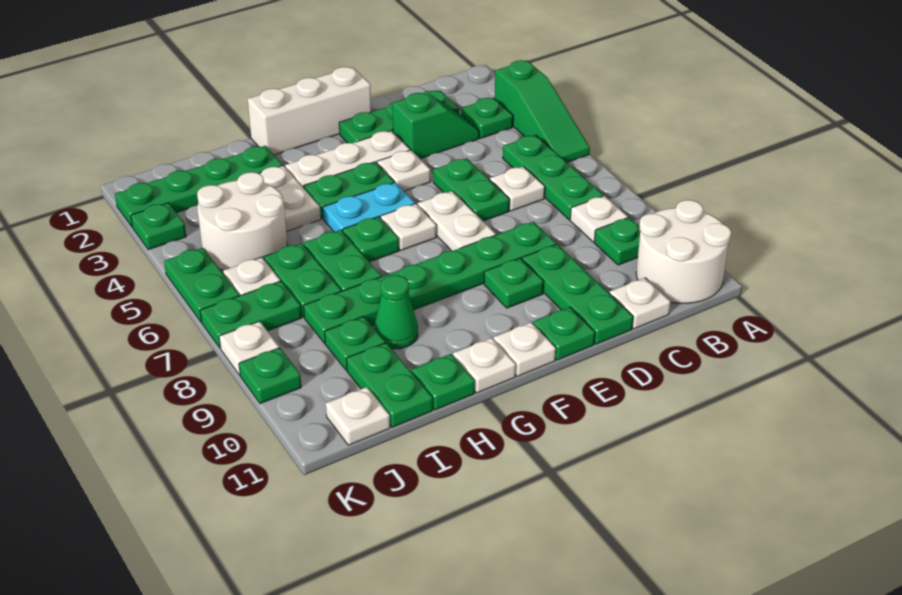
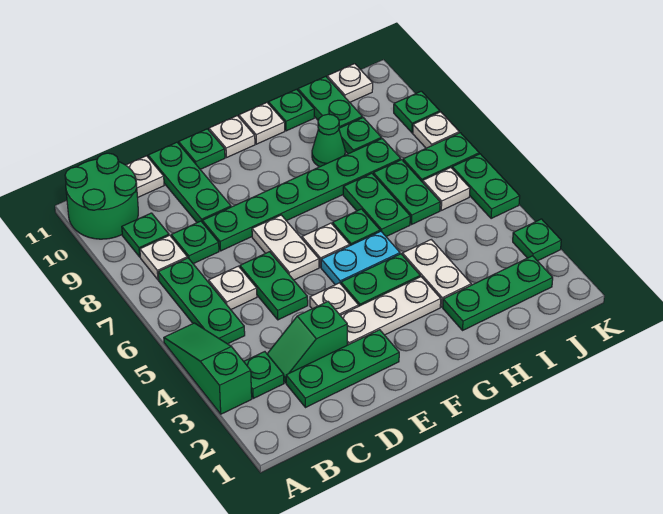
white round brick A10:B11 level 1 -> green round brick A10:B11 level 1
white brick E1:G1 level 1 -> none
green plate E9 level 1 -> green plate C8 level 1
green plate H2:K2 level 1 -> green plate H2:J2 level 1
white round brick I4:J5 level 1 -> none

